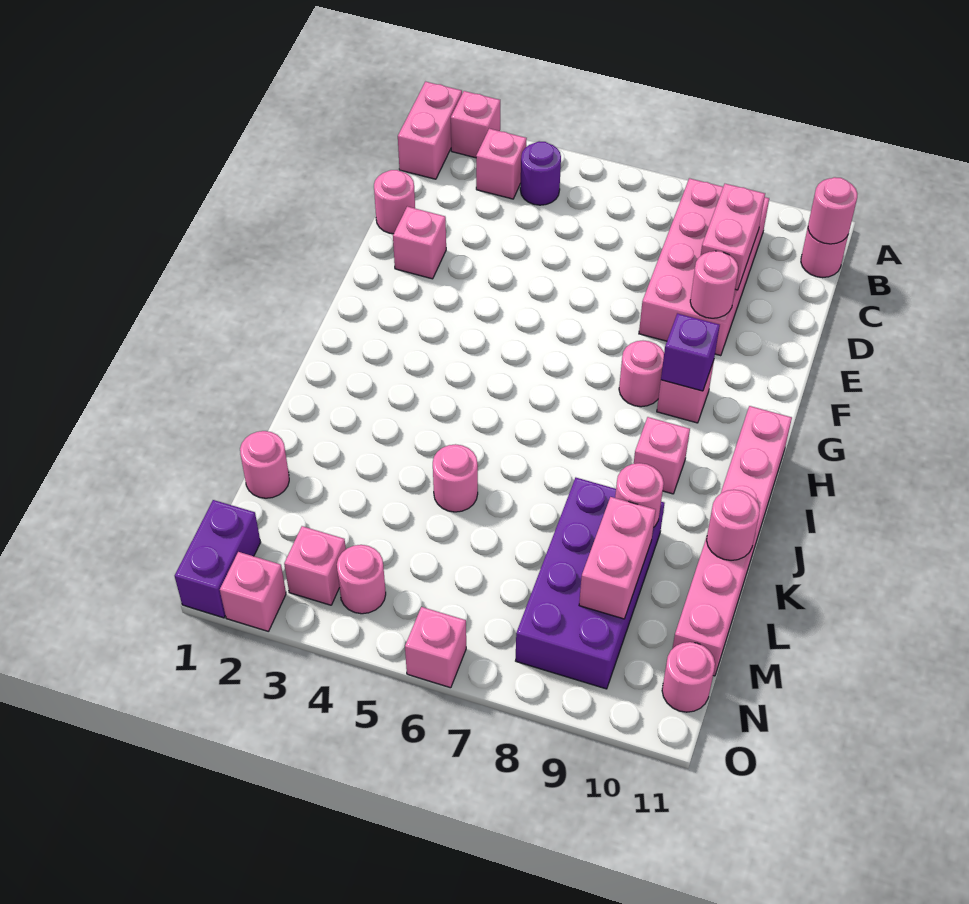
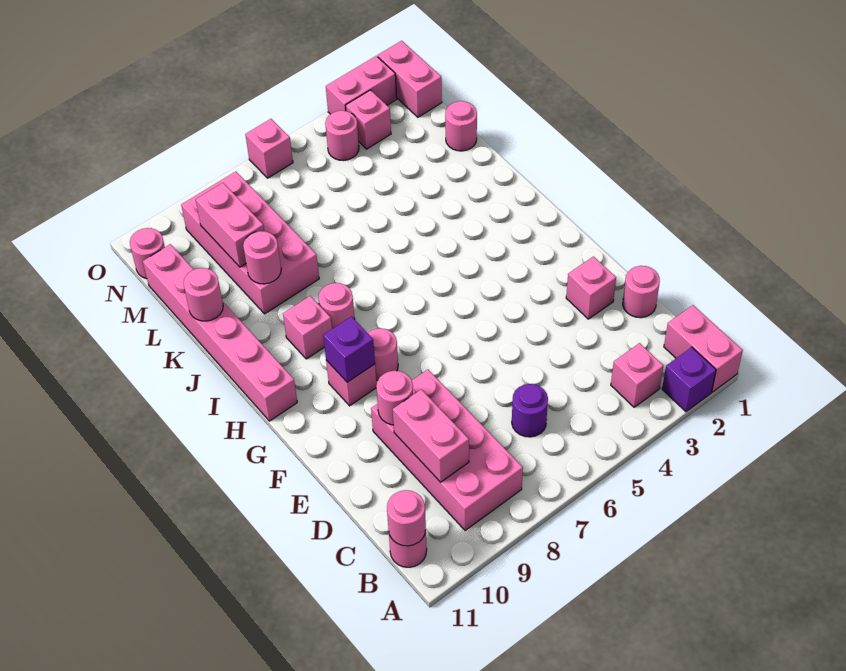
pink brick A2 level 1 -> purple brick A2 level 1
purple round brick B4 level 1 -> purple round brick C6 level 1
pink round brick K5 level 1 -> pink round brick I8 level 1
purple brick K8:N9 level 1 -> pink brick K8:N9 level 1
purple brick N1:O1 level 1 -> pink brick N1:O1 level 1
pink brick O2 level 1 -> pink brick O2:O3 level 1

